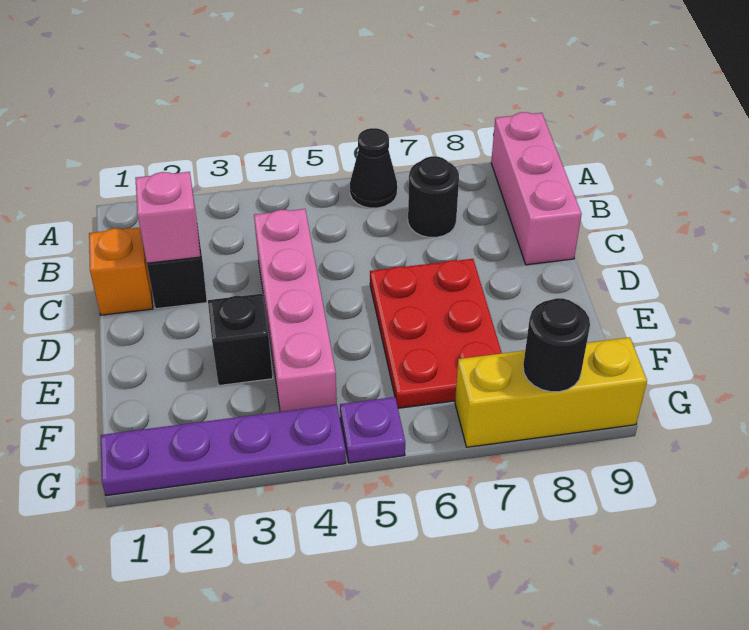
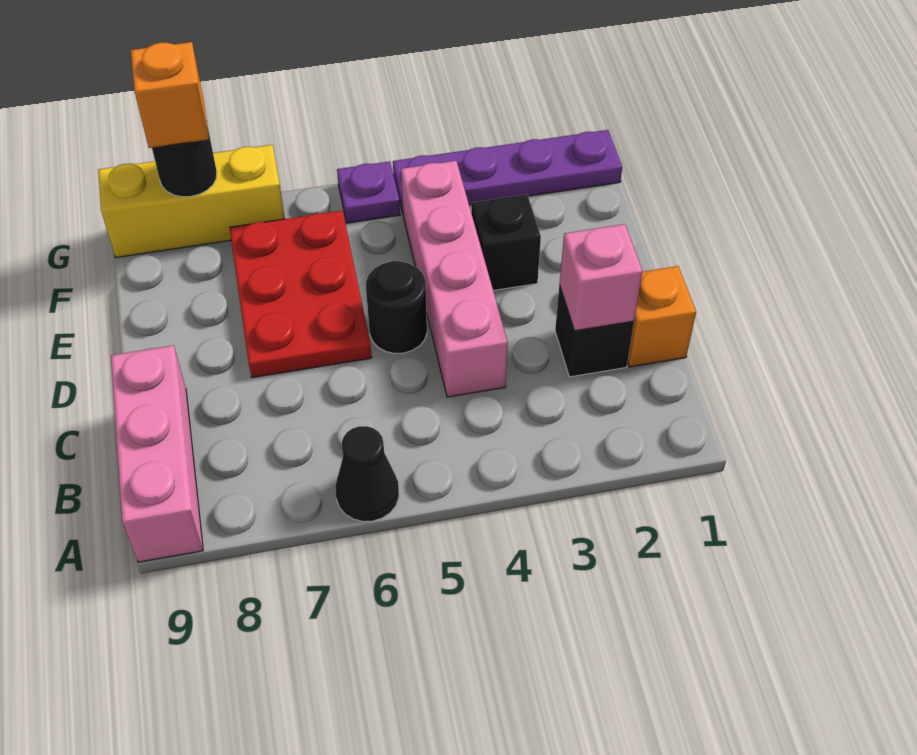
black round brick B7 level 1 -> black round brick D5 level 1
none -> orange brick G8 level 3

